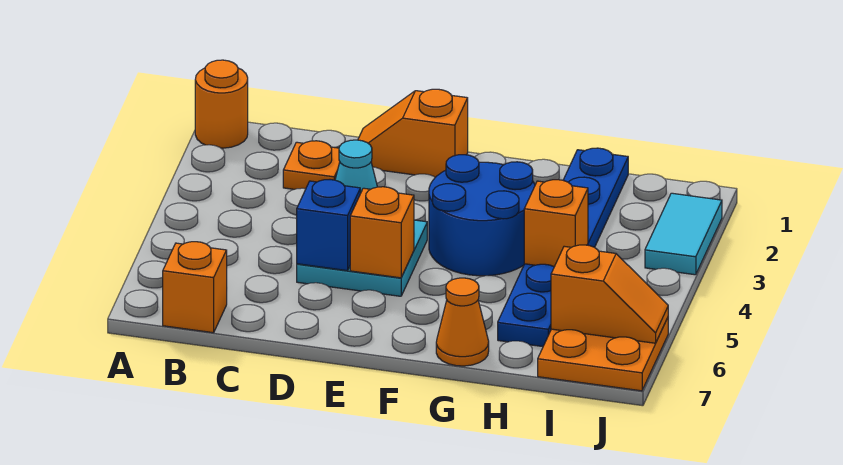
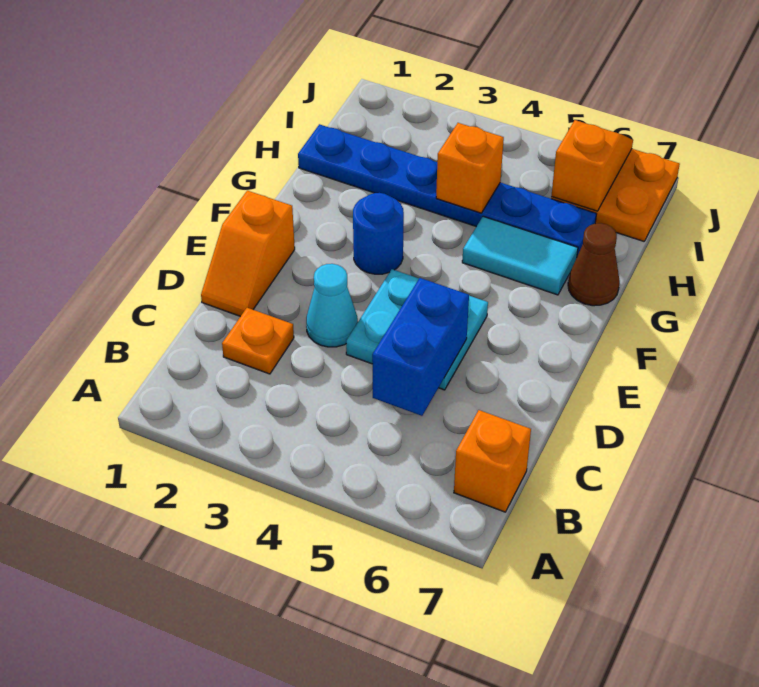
orange round brick A1 level 1 -> none
blue brick D5 level 2 -> blue brick C5:D5 level 2
orange brick E5 level 2 -> none
blue round brick F3:G4 level 1 -> blue round brick F3 level 1
orange cone G7 level 1 -> brown cone G7 level 1
cyan tile J2:J3 level 1 -> cyan tile G5:G6 level 1

